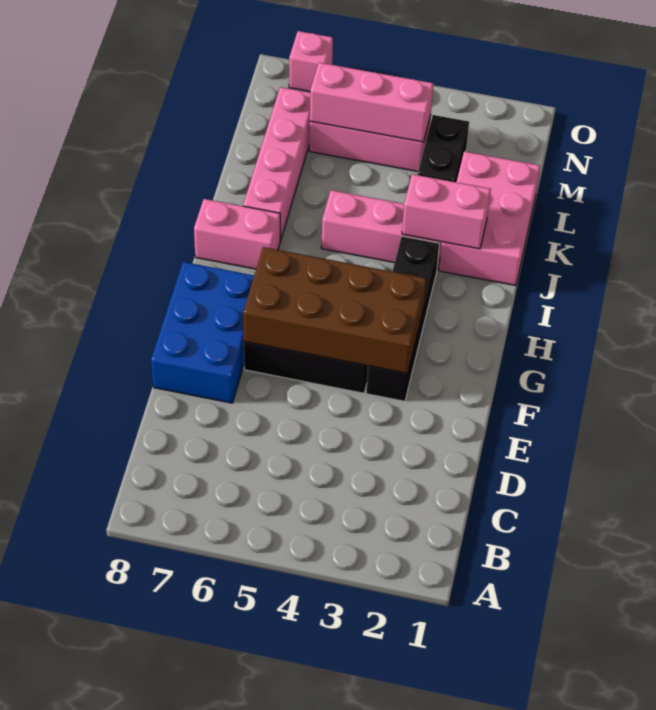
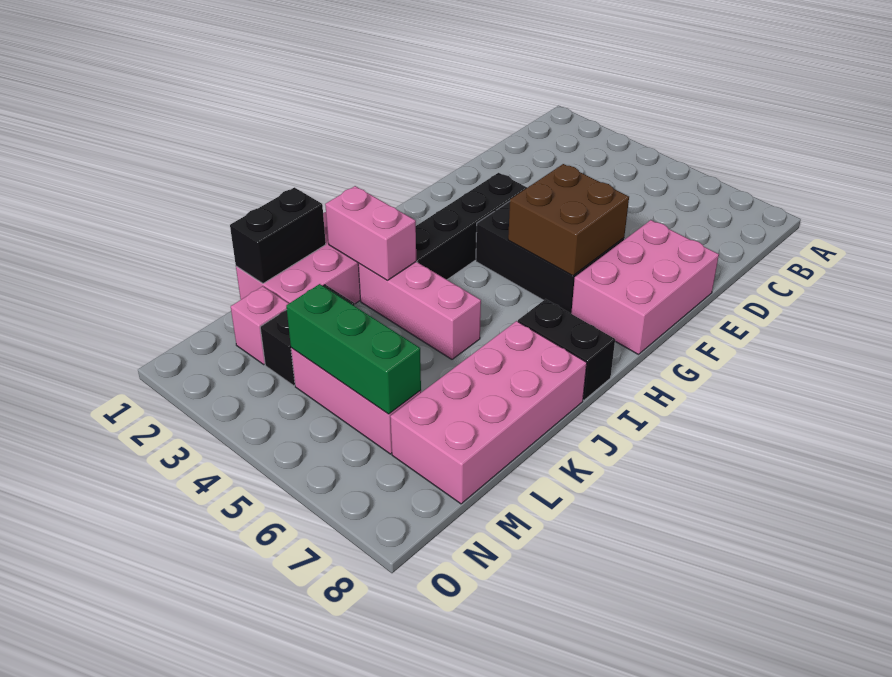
blue brick E7:G8 level 1 -> pink brick E7:G8 level 1
brown brick F3:G6 level 2 -> brown brick F5:G6 level 2
pink brick I7:I8 level 1 -> black brick I7:I8 level 1
pink brick J7:M7 level 1 -> pink brick J7:M8 level 1
none -> black brick K1:L1 level 2
pink brick M4:M6 level 2 -> green brick M4:M6 level 2
pink brick O7 level 1 -> pink brick M2 level 1

